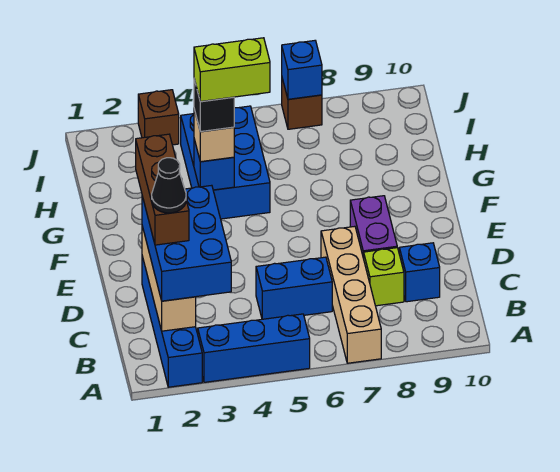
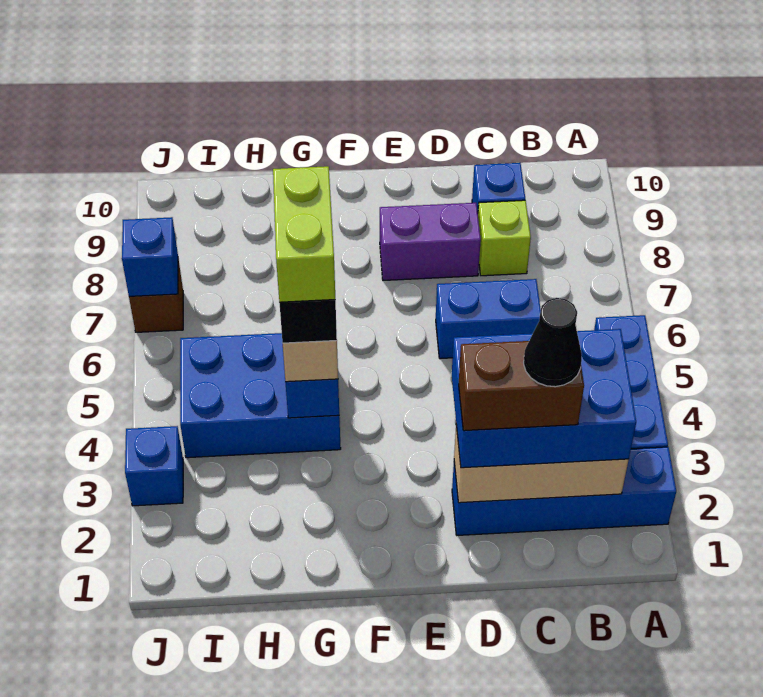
tan brick A7:D7 level 1 -> none
brown brick C2:E2 level 4 -> brown brick C2:D2 level 4
blue brick C5:C6 level 1 -> blue brick C6:D6 level 1
brown brick J3 level 1 -> blue brick J3 level 1

